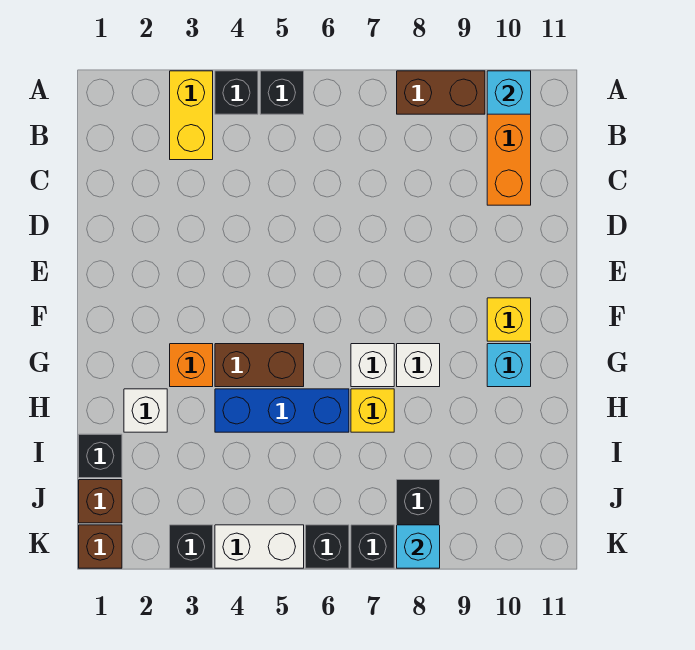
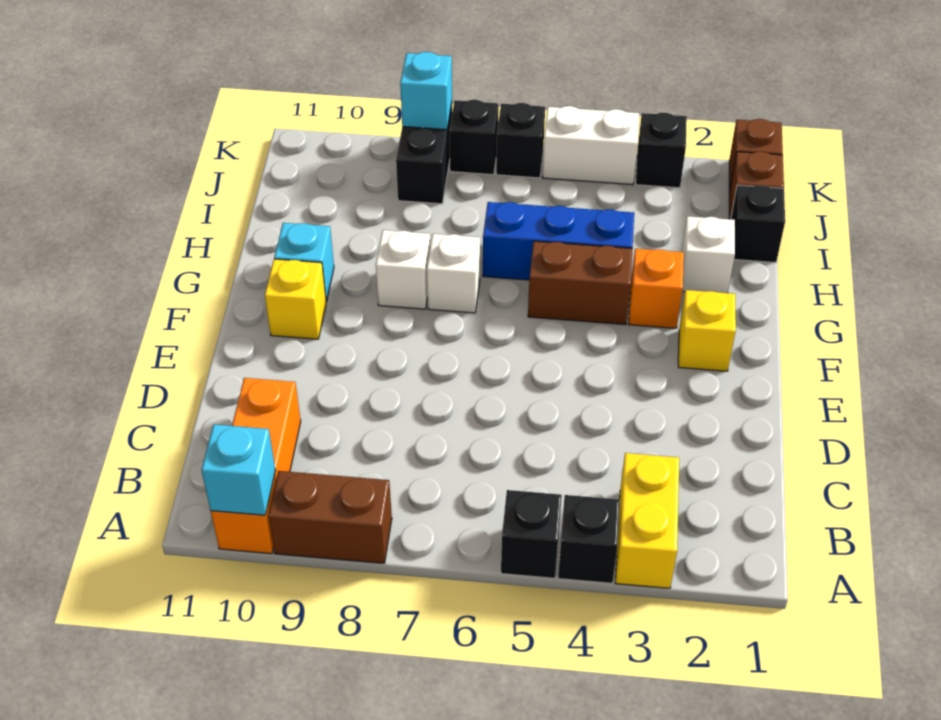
yellow brick H7 level 1 -> yellow brick F2 level 1

